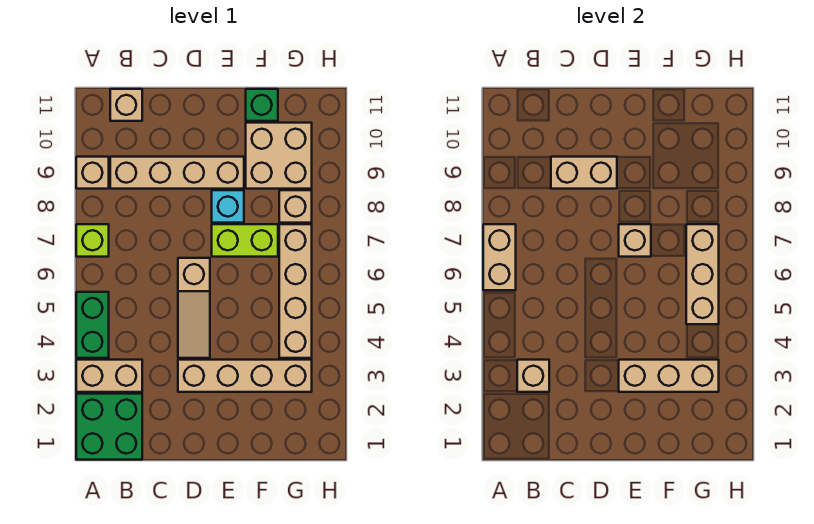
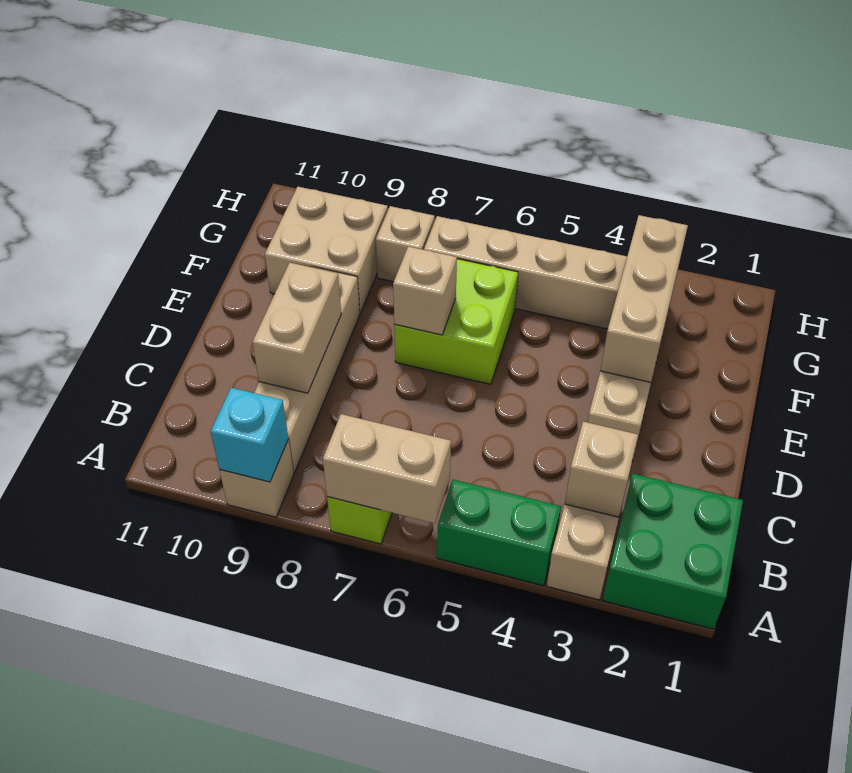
tan brick B11 level 1 -> none
tan slope D4:D6 level 1 top 6 -> none
lime brick E7:F7 level 1 -> lime brick E6:F7 level 1
cyan brick E8 level 1 -> cyan brick A9 level 2
green brick F11 level 1 -> none
tan brick G5:G7 level 2 -> none

